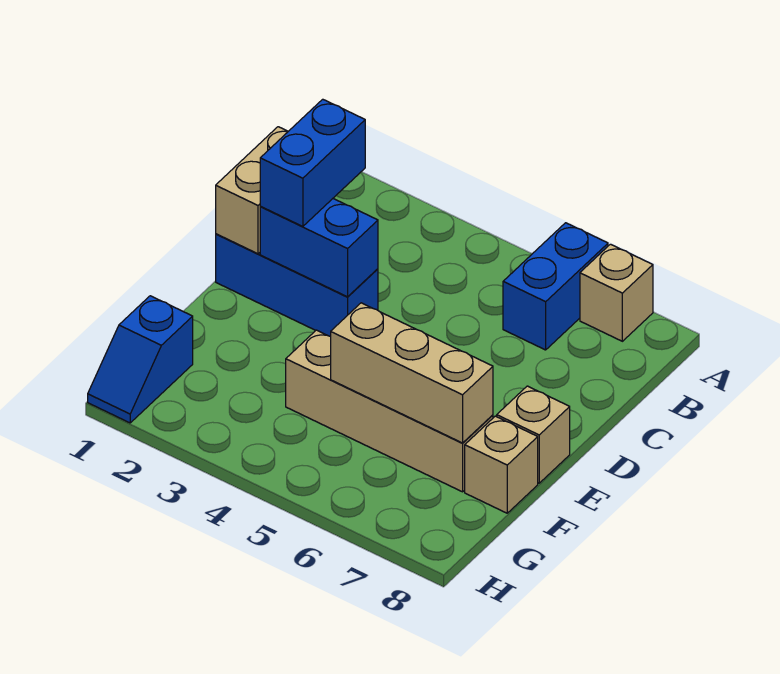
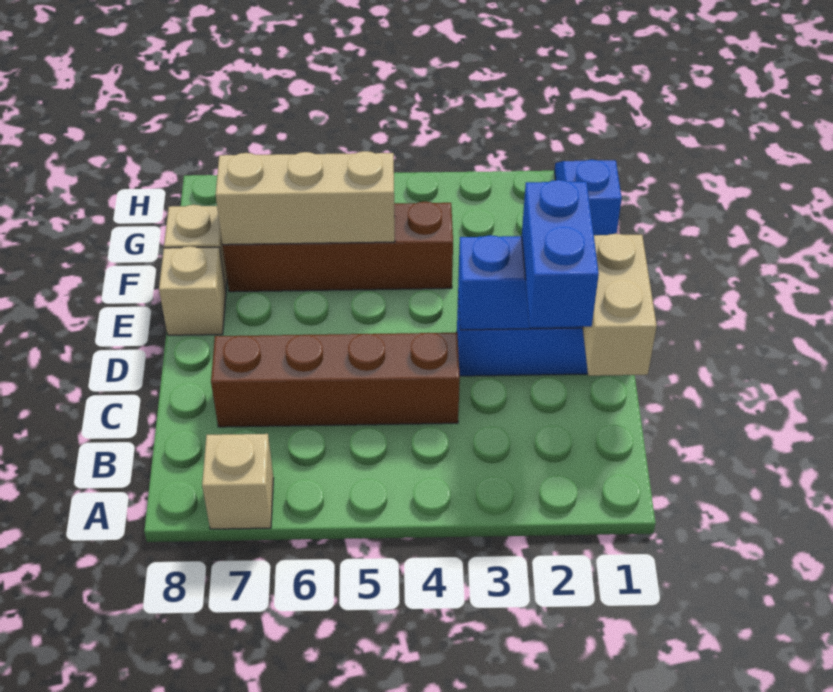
blue brick A6:B6 level 1 -> none
none -> brown brick C4:C7 level 1
tan brick F4:F7 level 1 -> brown brick F4:F7 level 1

